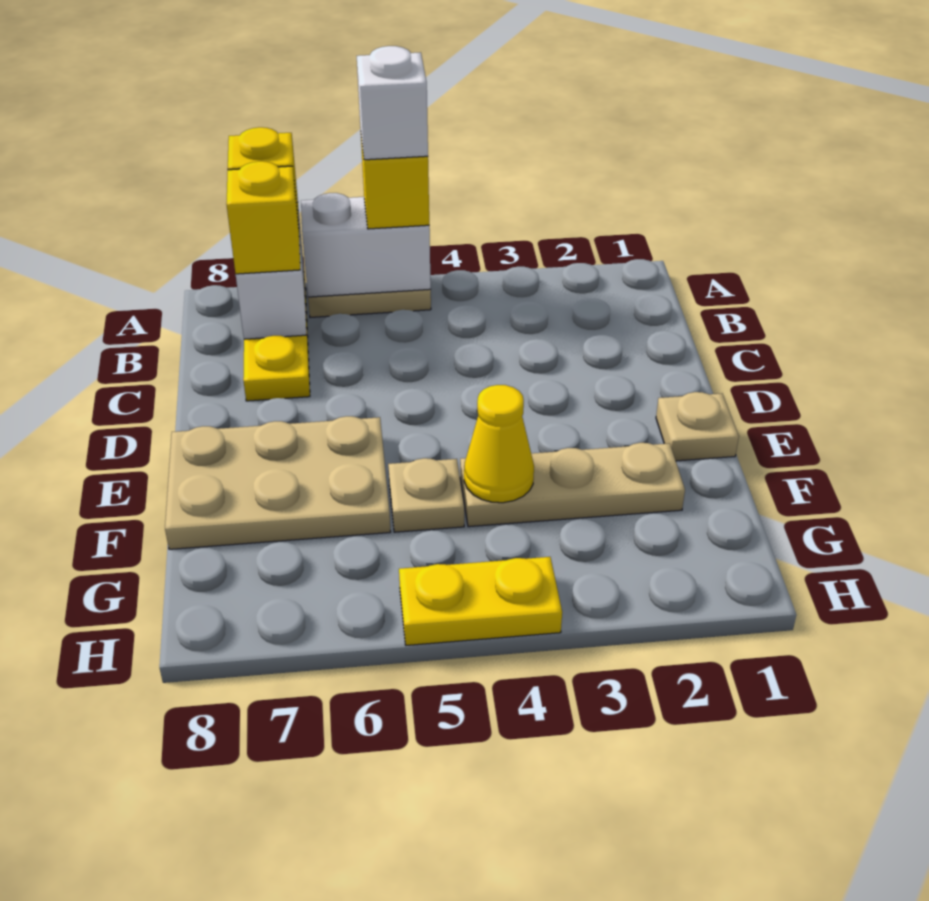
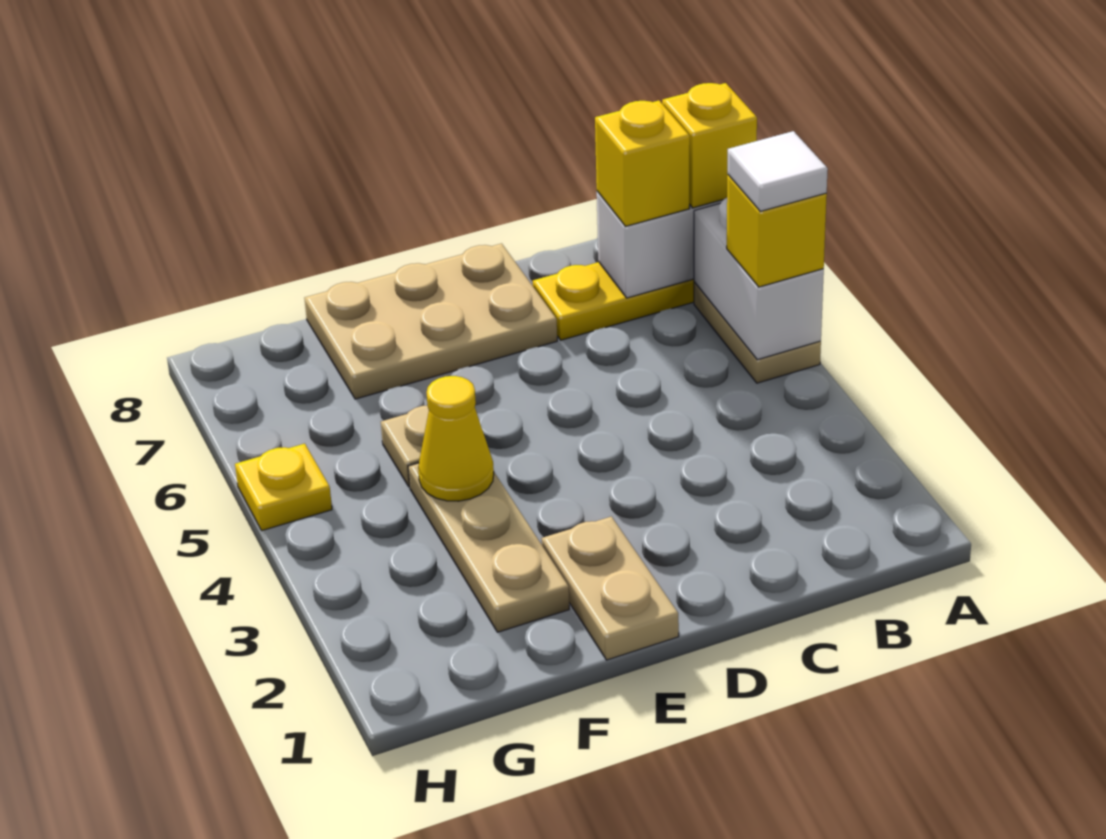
white brick A5 level 4 -> white tile A5 level 4
tan plate E1 level 1 -> tan plate E1:E2 level 1
tan plate E6:F8 level 1 -> tan plate D7:F8 level 1
yellow plate H4:H5 level 1 -> yellow plate H5 level 1

